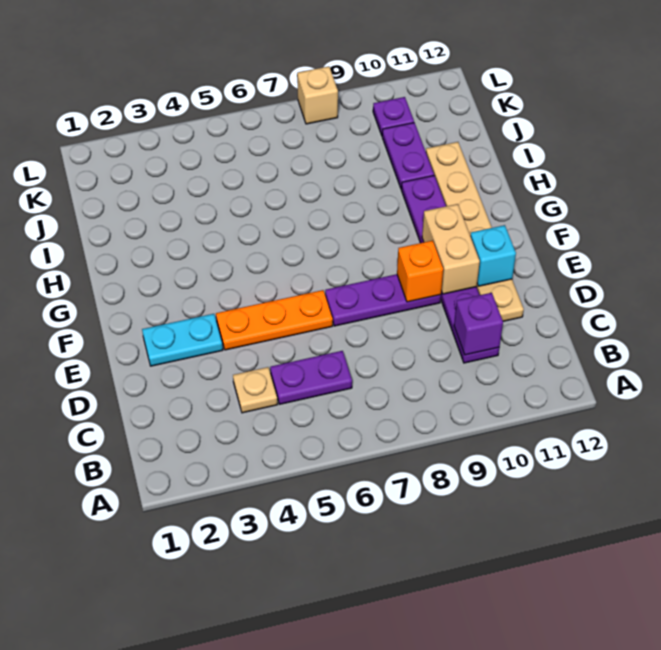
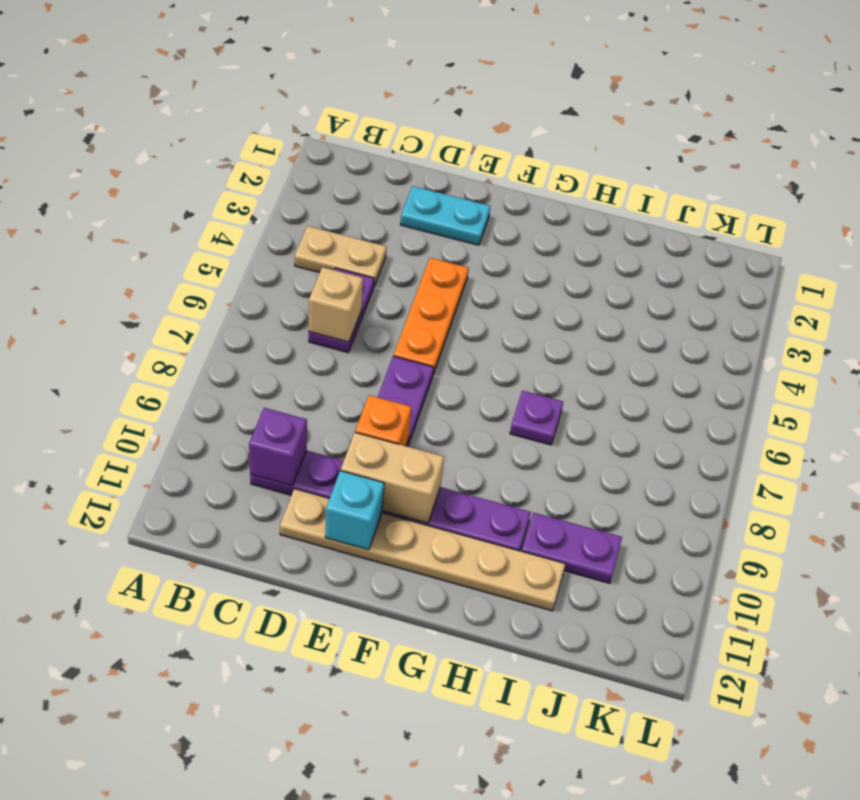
tan plate C4 level 1 -> tan plate B4:C4 level 1
cyan plate E2:E3 level 1 -> cyan plate D2:E2 level 1
purple plate K10 level 1 -> purple plate H7 level 1
tan brick L8 level 1 -> tan brick C6 level 2

